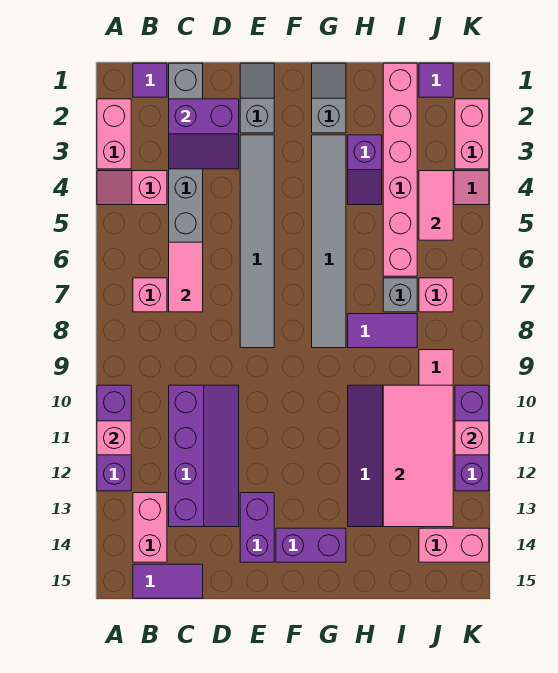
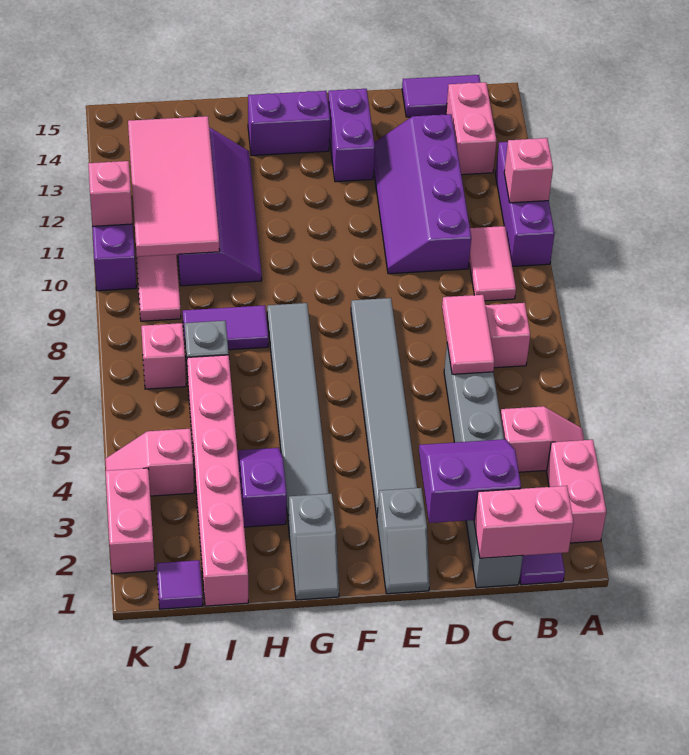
pink tile J4:J5 level 2 -> pink tile B9:B10 level 1
pink brick J14:K14 level 1 -> pink brick B1:C1 level 2

